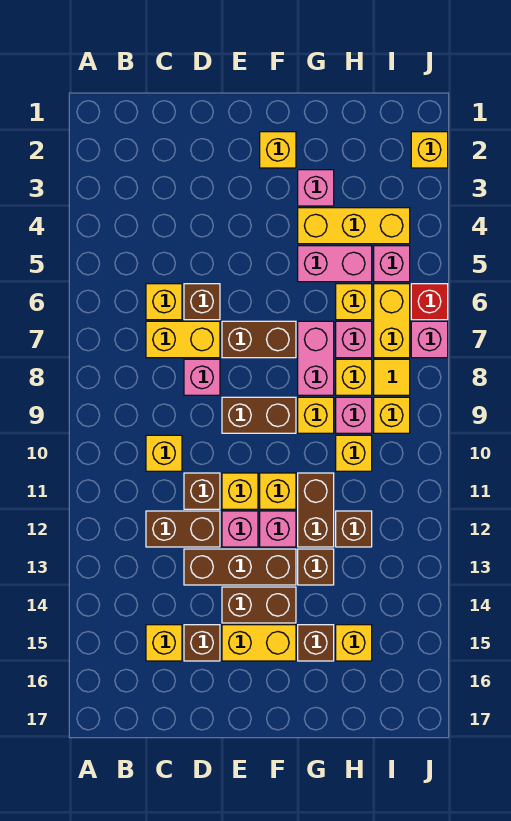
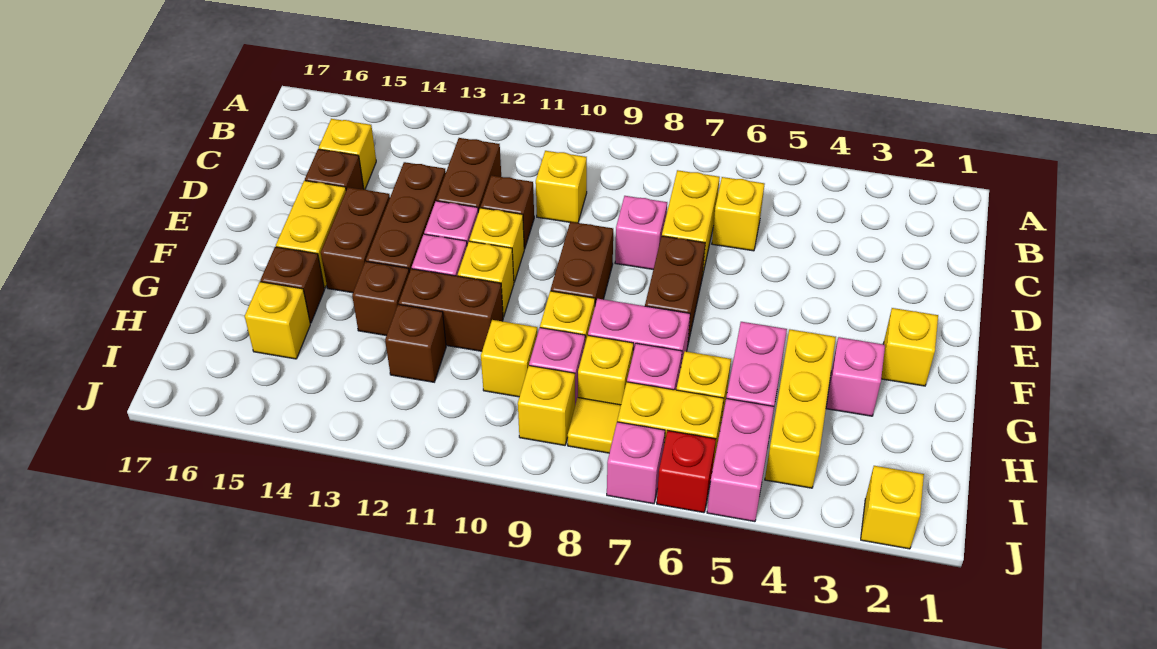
brown brick D6 level 1 -> none
pink brick I5 level 1 -> pink brick I5:J5 level 1

